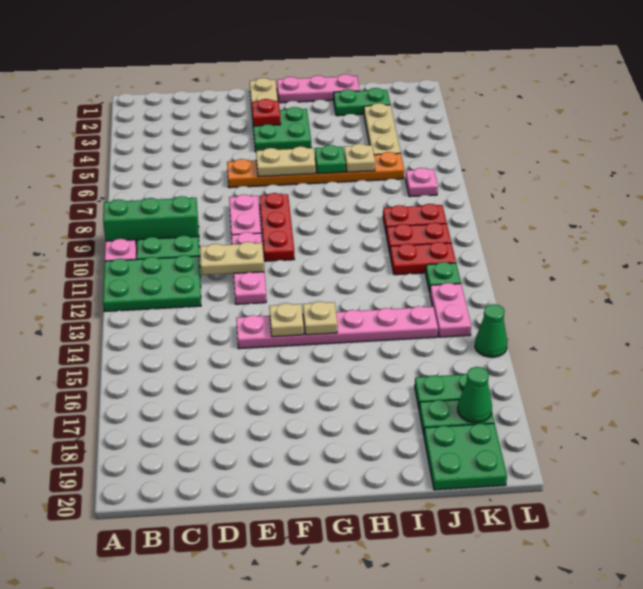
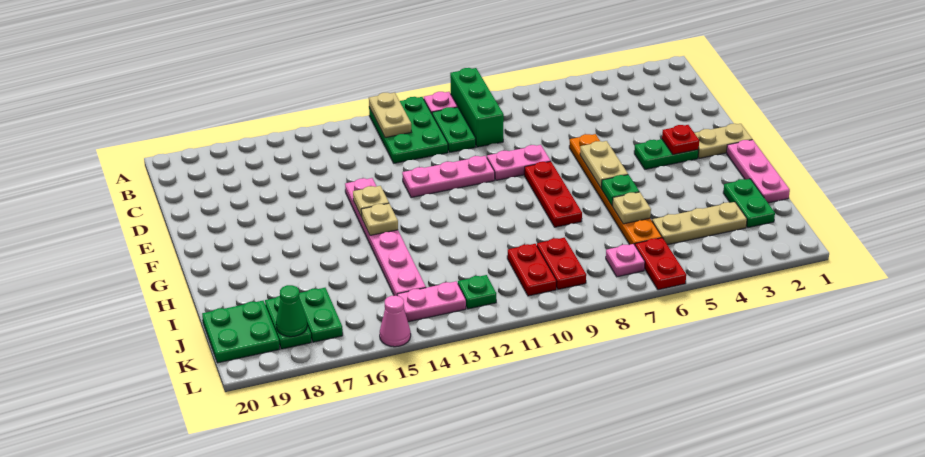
tan plate D11:E11 level 2 -> tan plate A12:B12 level 2
green plate F3:G4 level 1 -> green plate F3:F4 level 1
red plate F8:F10 level 1 -> red plate F8:H8 level 1
red plate J11:K11 level 1 -> red plate K6:L6 level 1
green cone L15 level 1 -> pink cone L15 level 1

